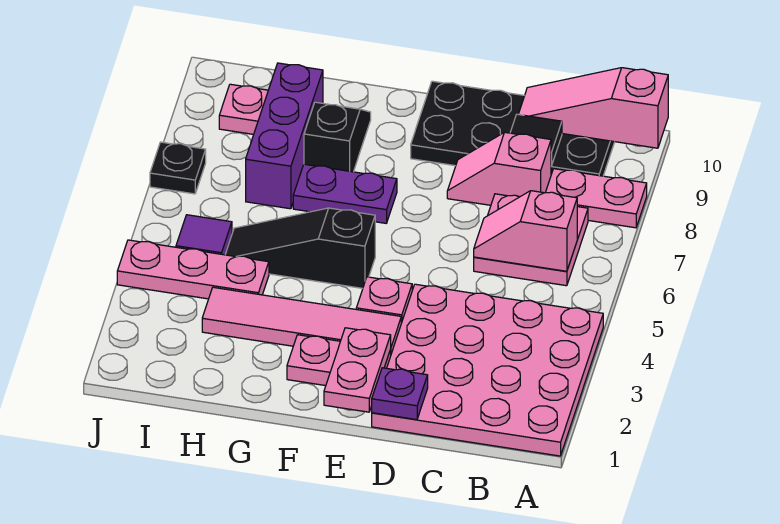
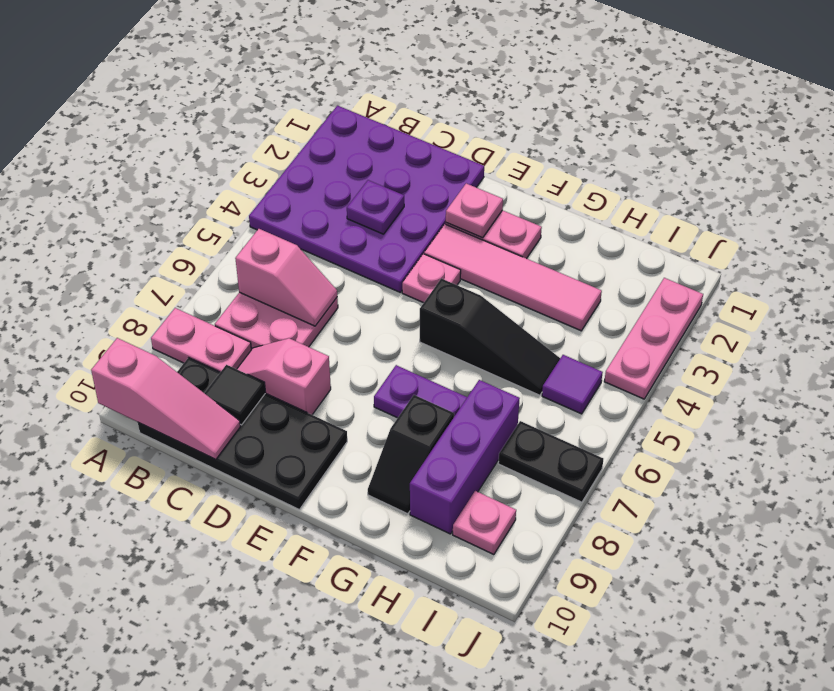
pink plate A1:D4 level 1 -> purple plate A1:D4 level 1
pink slope C8:D8 level 1 top C -> pink slope C8:D8 level 1 top D
purple plate D1 level 2 -> purple plate C3 level 2
pink plate E1:E2 level 2 -> pink plate E2 level 2
pink plate H4:J4 level 1 -> pink plate J2:J4 level 1
black plate J7 level 1 -> black plate I7:J7 level 1

